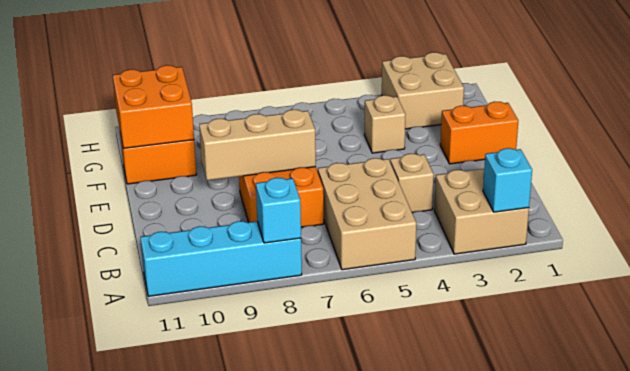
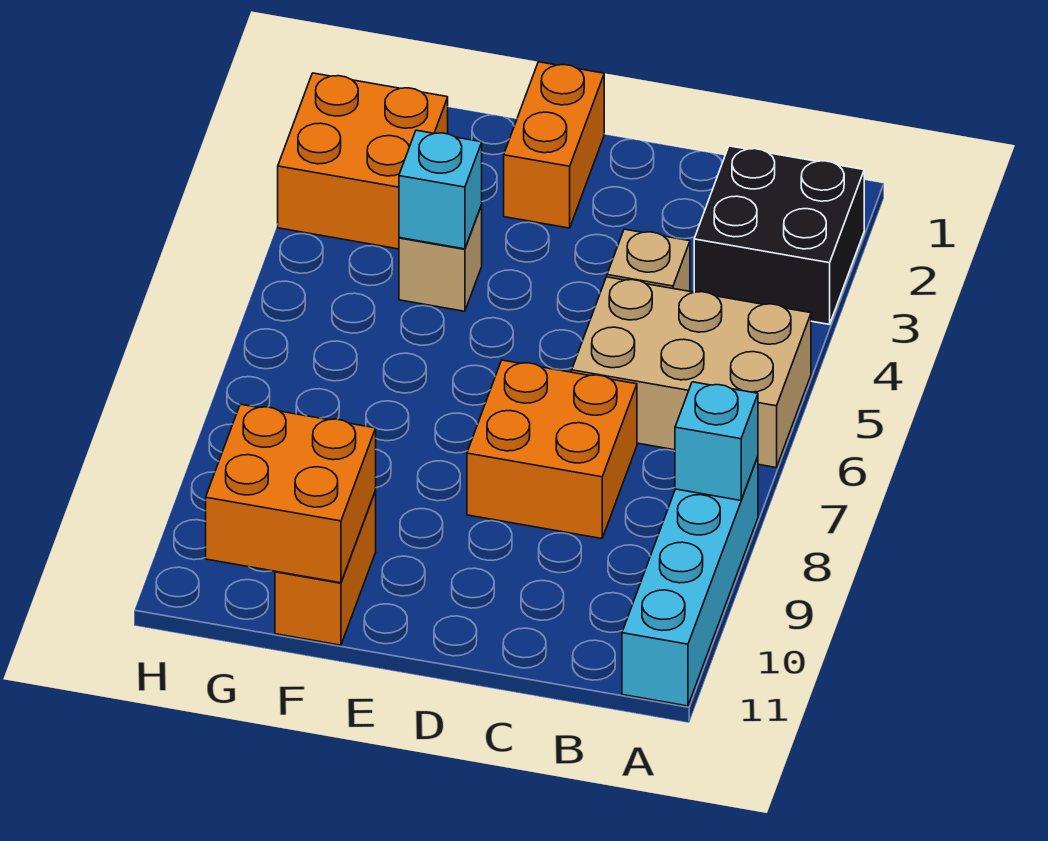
tan brick A2:B3 level 1 -> black brick A2:B3 level 1
cyan brick A2 level 2 -> cyan brick F4 level 2
tan brick D7:D9 level 2 -> none
tan brick G2:H3 level 1 -> orange brick G2:H3 level 1

